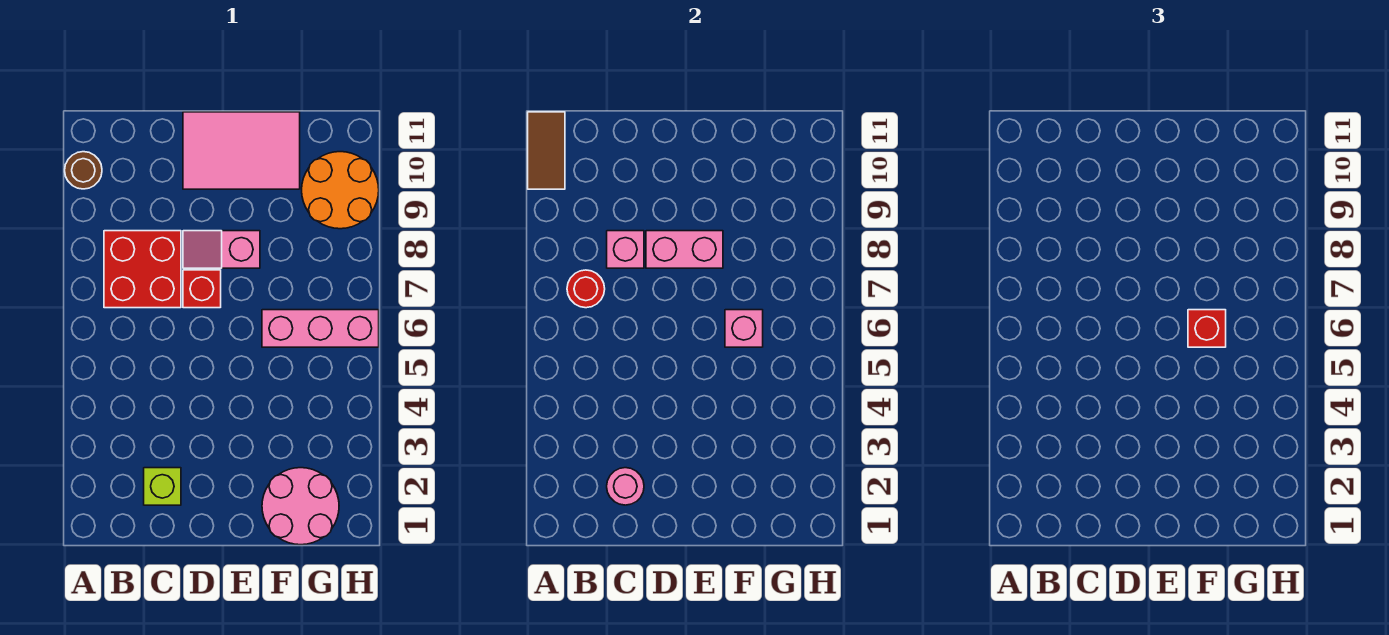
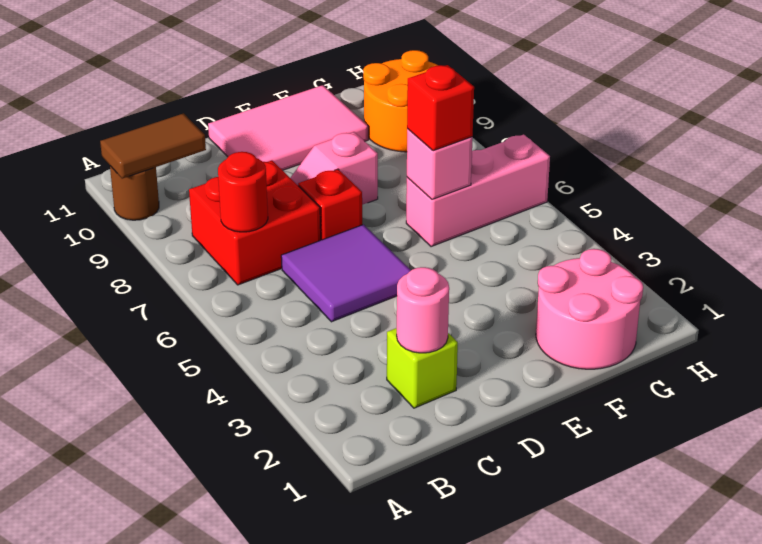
brown tile A10:A11 level 2 -> brown tile A10:B10 level 2
none -> purple tile C5:D6 level 1
pink brick C8 level 2 -> none
pink brick D8:E8 level 2 -> none

